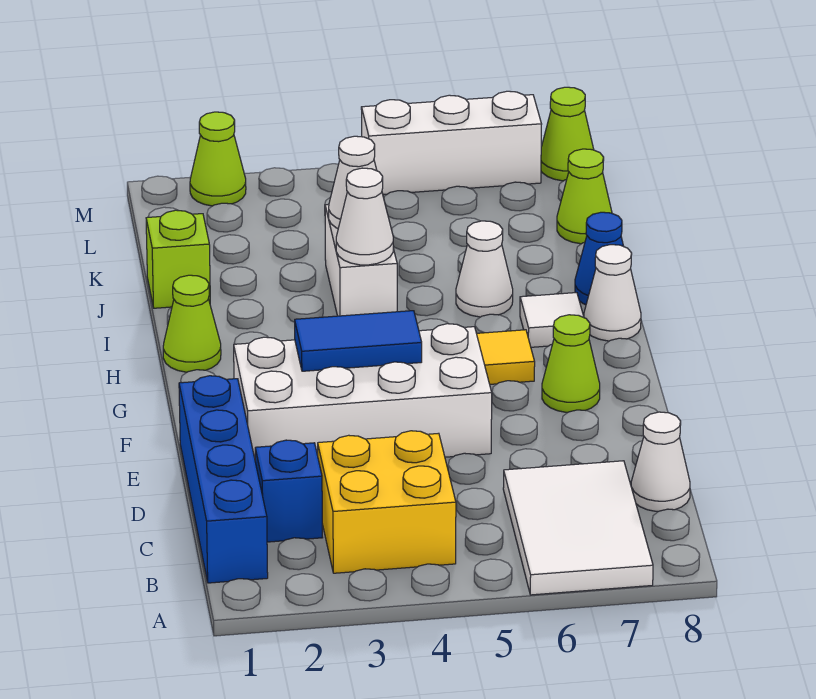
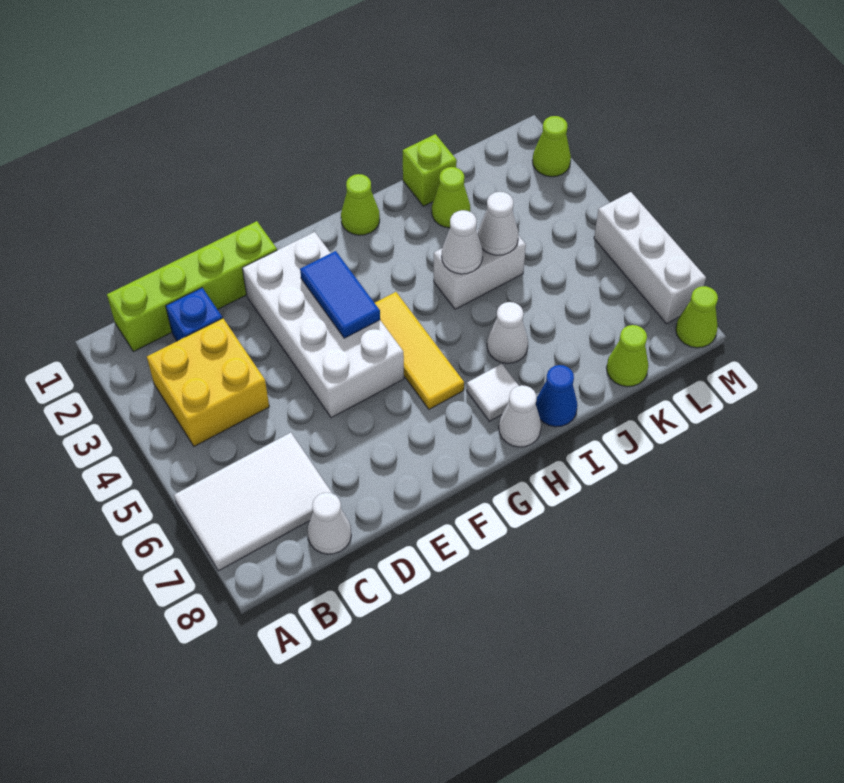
blue brick B1:E1 level 1 -> lime brick B1:E1 level 1
lime cone F7 level 1 -> lime cone J2 level 1

